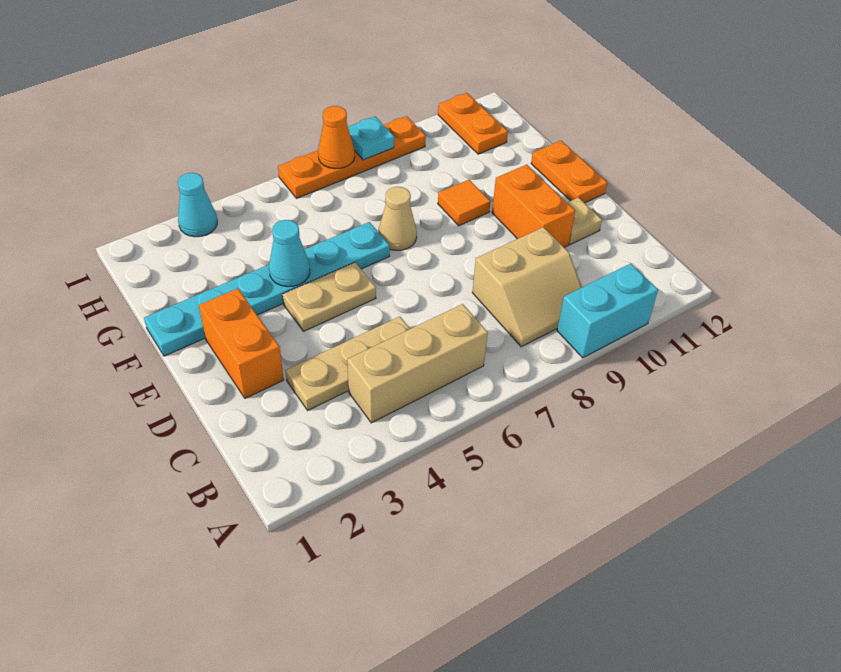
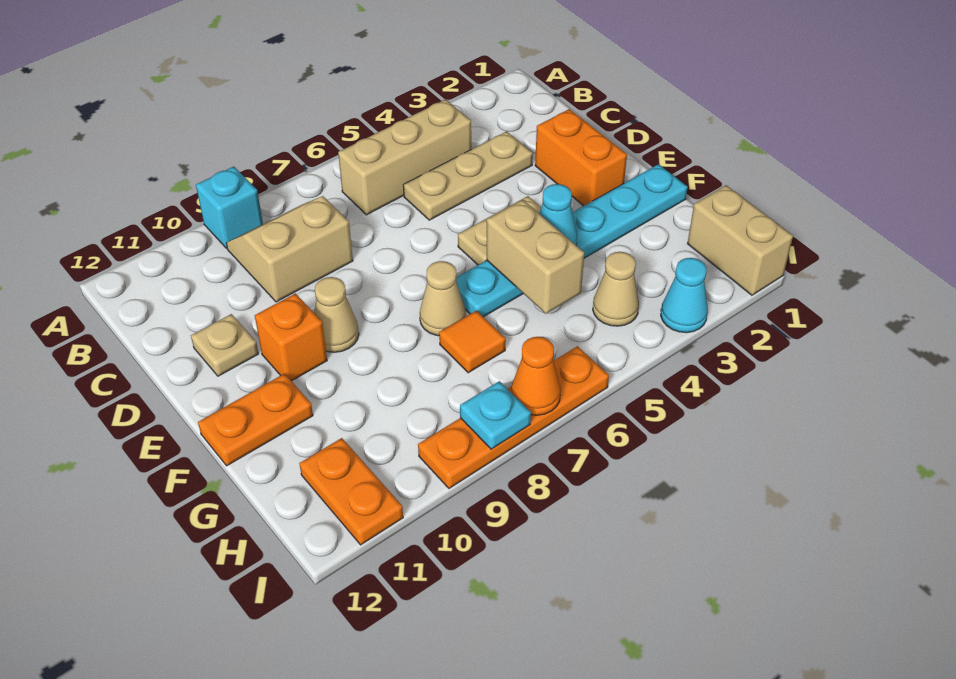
cyan brick A9:A10 level 1 -> cyan brick A9 level 1
orange brick D10:E10 level 1 -> orange brick E10 level 1
none -> tan cone E9 level 1
orange plate E12:F12 level 1 -> orange plate F11:F12 level 1
none -> tan brick F5:G5 level 2
orange tile F9 level 1 -> orange tile G7 level 1
none -> tan brick H1:I1 level 1
none -> tan cone H4 level 1

